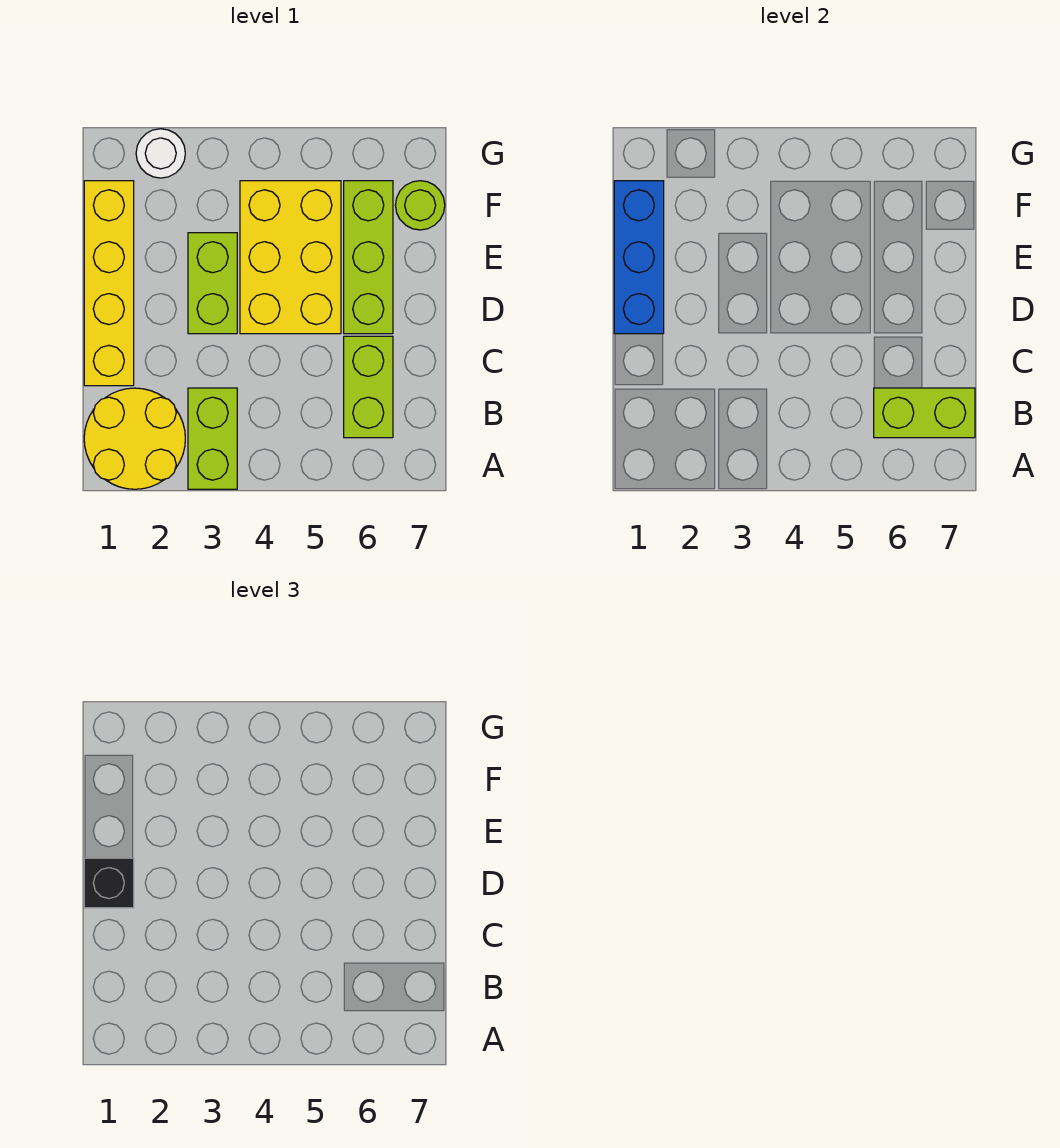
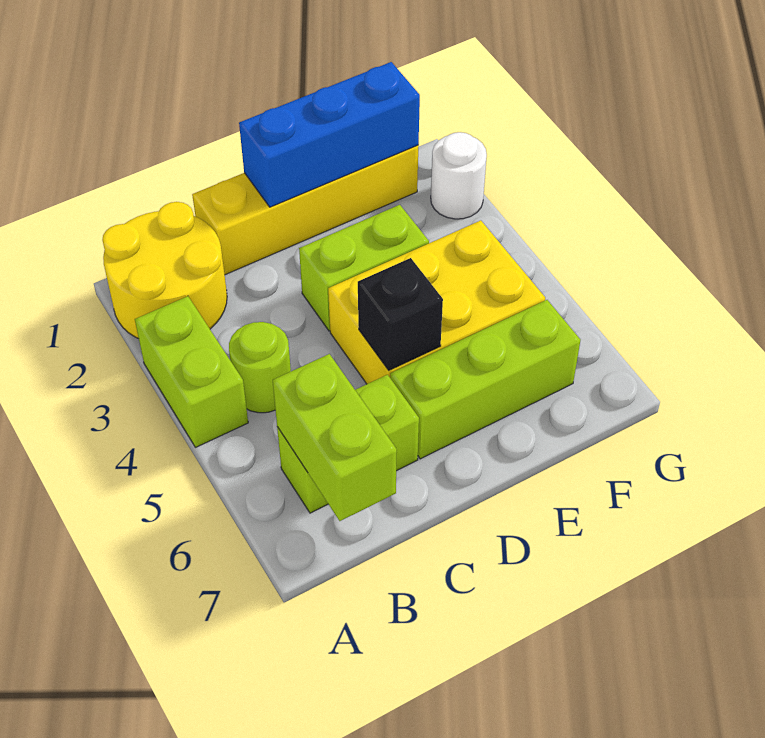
lime brick A3:B3 level 1 -> lime brick A3:A4 level 1
black brick D1 level 3 -> black brick D5 level 2
lime round brick F7 level 1 -> lime round brick B4 level 1

